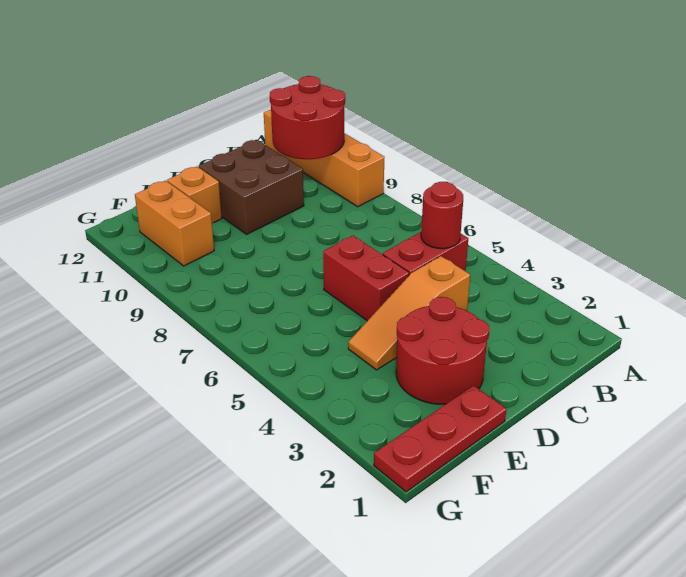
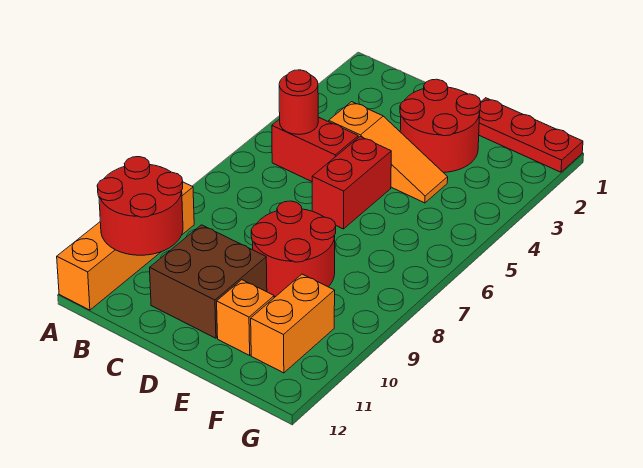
none -> red round brick D8:E9 level 1

